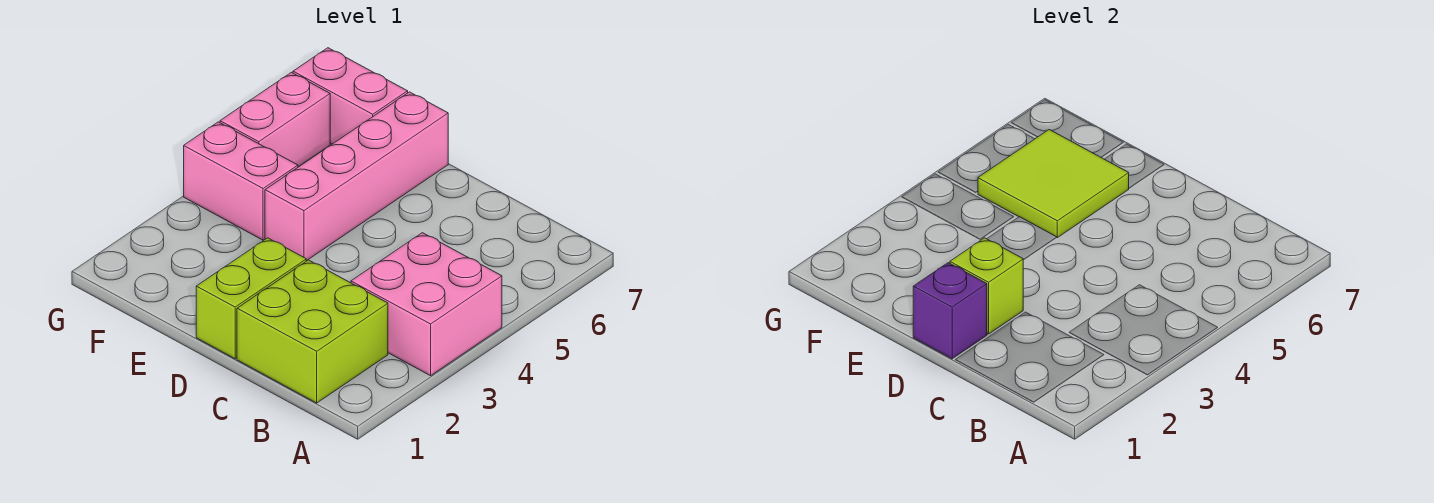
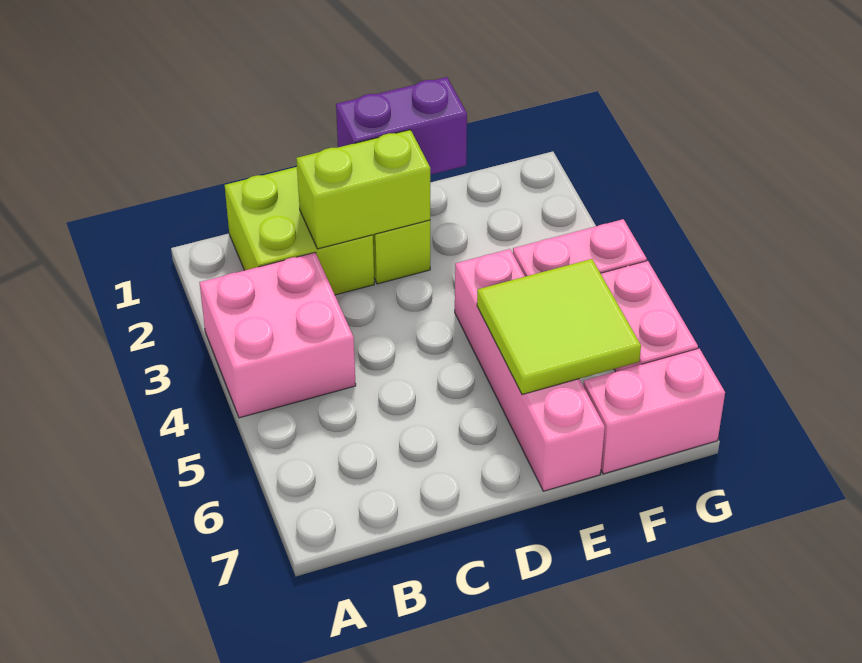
purple brick D1 level 2 -> purple brick D1:E1 level 2
lime brick D2 level 2 -> lime brick C2:D2 level 2

